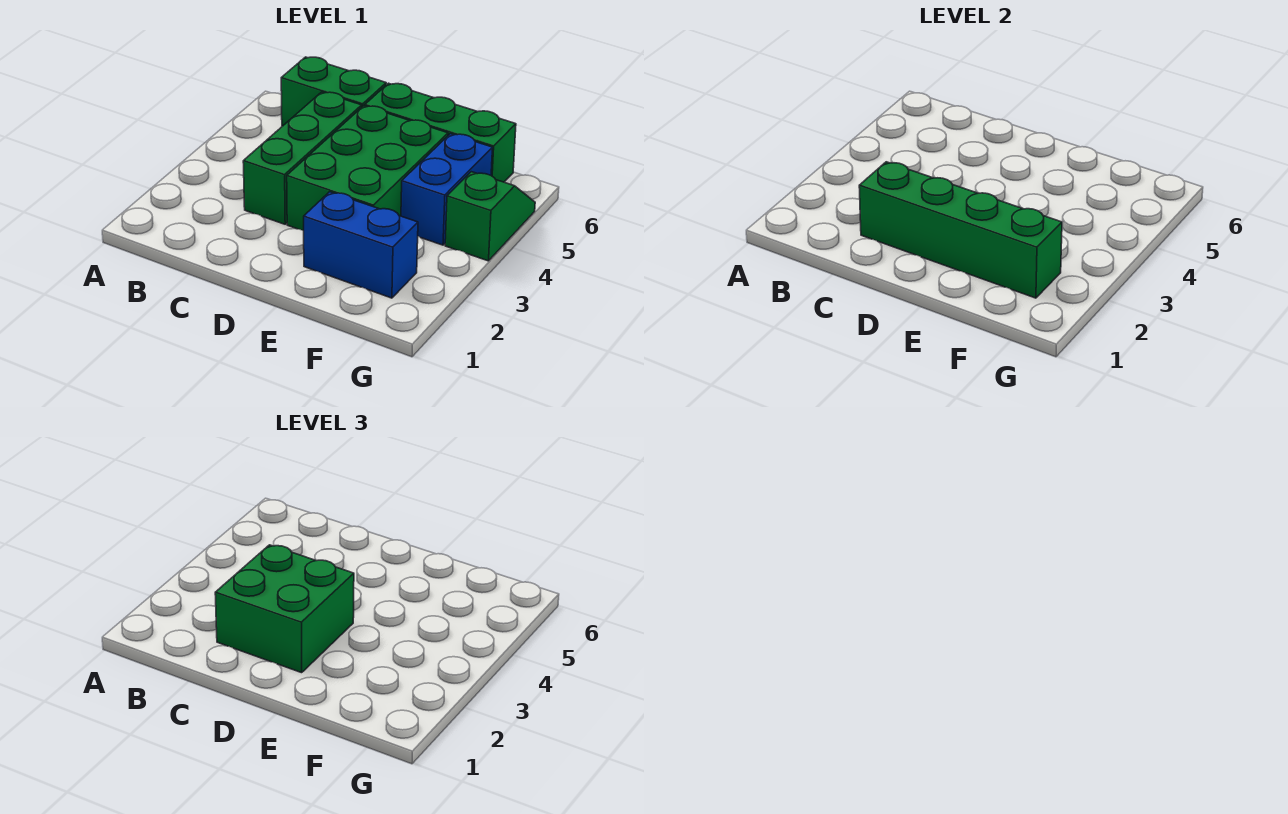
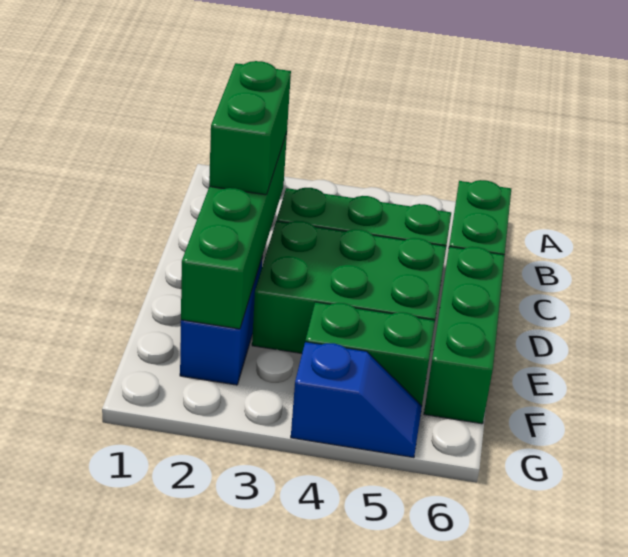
green brick C2:D3 level 3 -> green brick C2:D2 level 3
blue brick F4:F5 level 1 -> green brick F4:F5 level 1
green slope G4:G5 level 1 top 4 -> blue slope G4:G5 level 1 top 4

